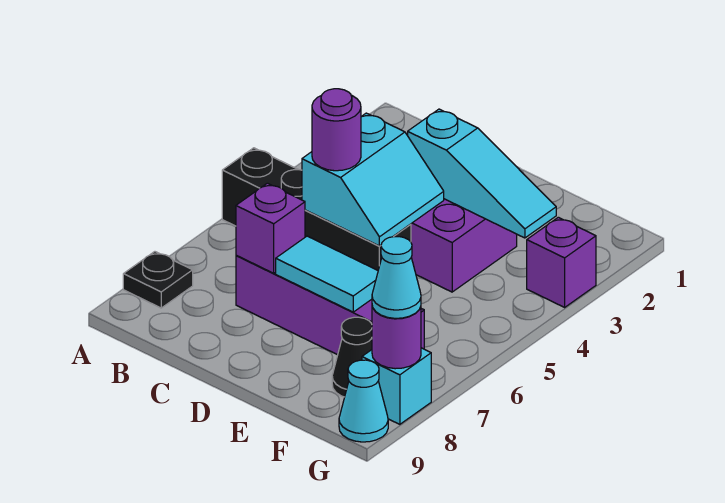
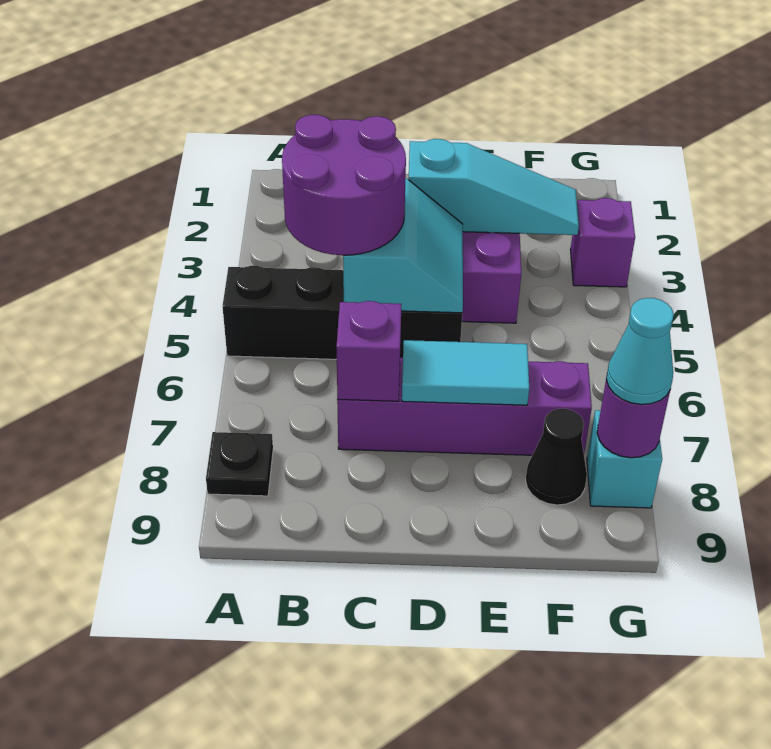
purple round brick C5 level 3 -> purple round brick B4:C5 level 3
cyan cone G9 level 1 -> none

